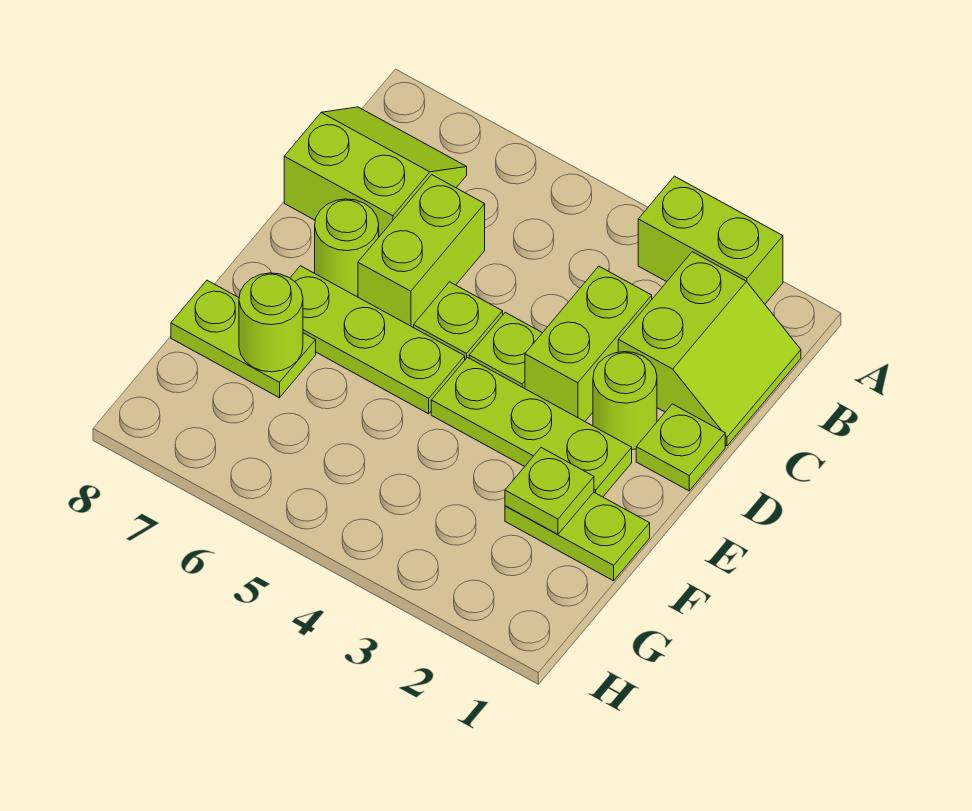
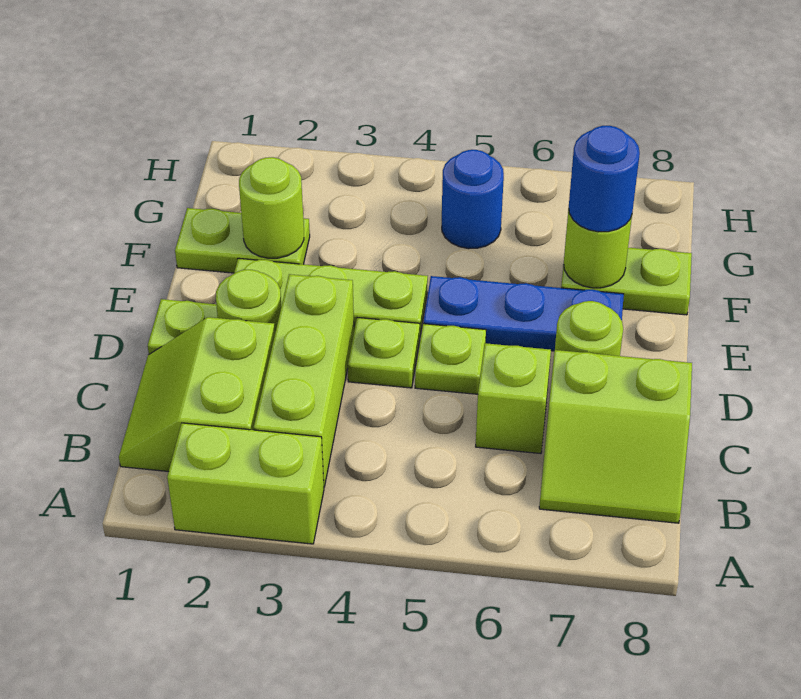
lime brick C3:D3 level 1 -> lime brick B3:D3 level 1
lime brick C6:D6 level 1 -> lime brick C6 level 1
lime plate E5:E7 level 1 -> blue plate E5:E7 level 1
lime plate F2 level 2 -> lime round brick F2 level 2
none -> blue round brick F7 level 3
none -> blue round brick G5 level 1

